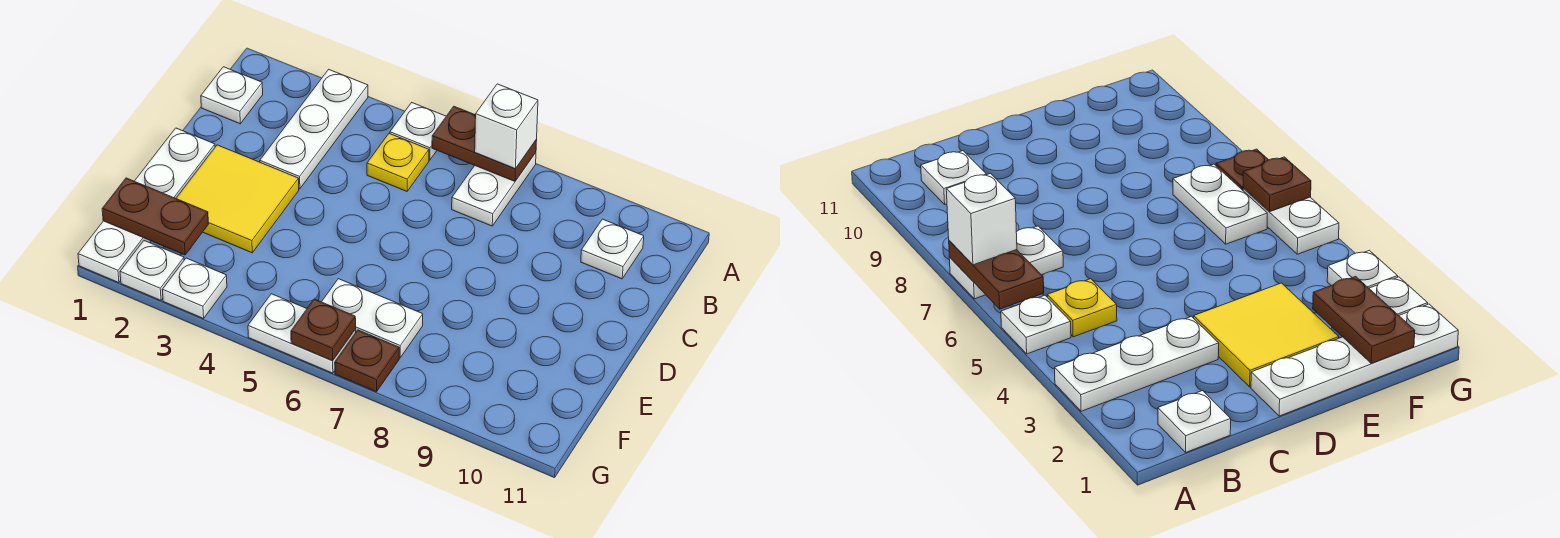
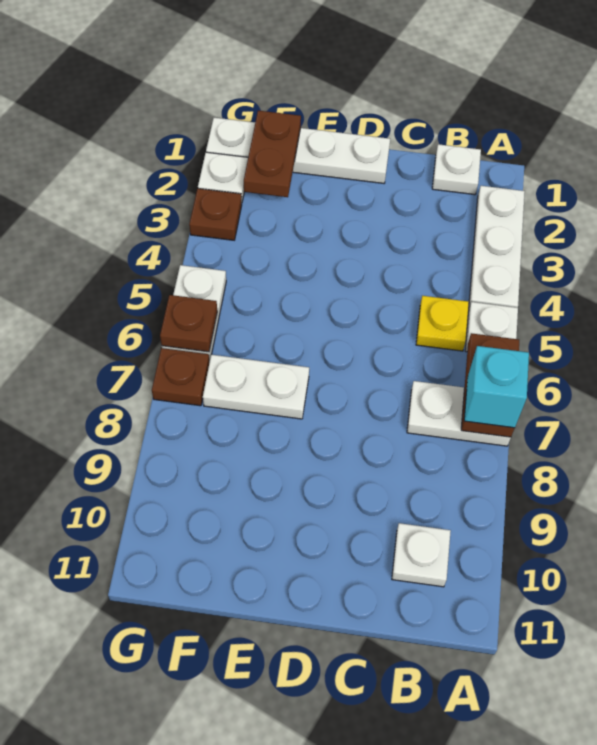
white plate A3:C3 level 1 -> white plate A2:A4 level 1
white brick A7 level 3 -> cyan brick A7 level 3
yellow tile D2:E3 level 1 -> none
white plate F6:F7 level 1 -> white plate E7:F7 level 1
white plate G3 level 1 -> brown plate G3 level 1

